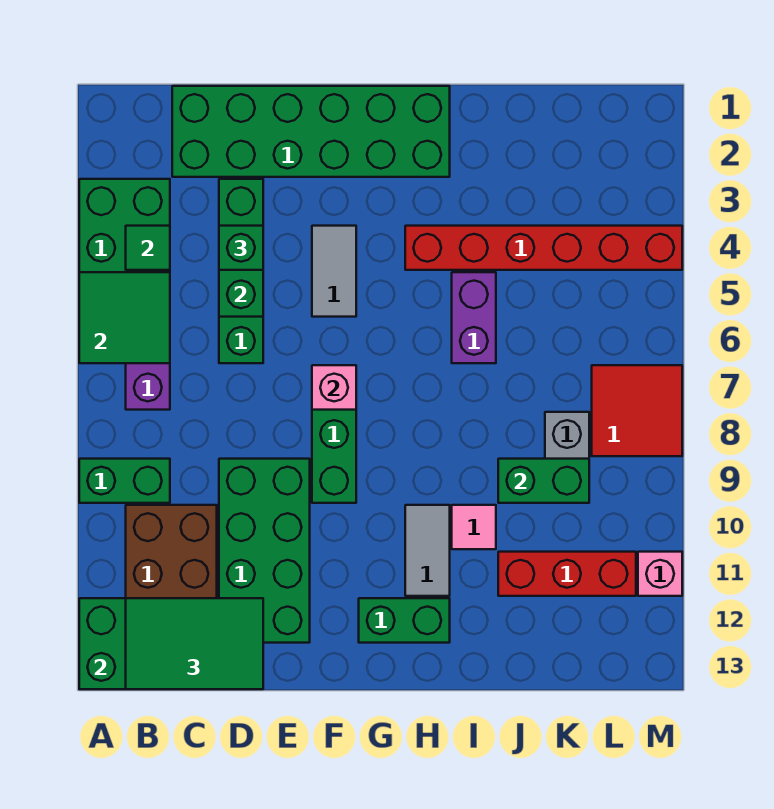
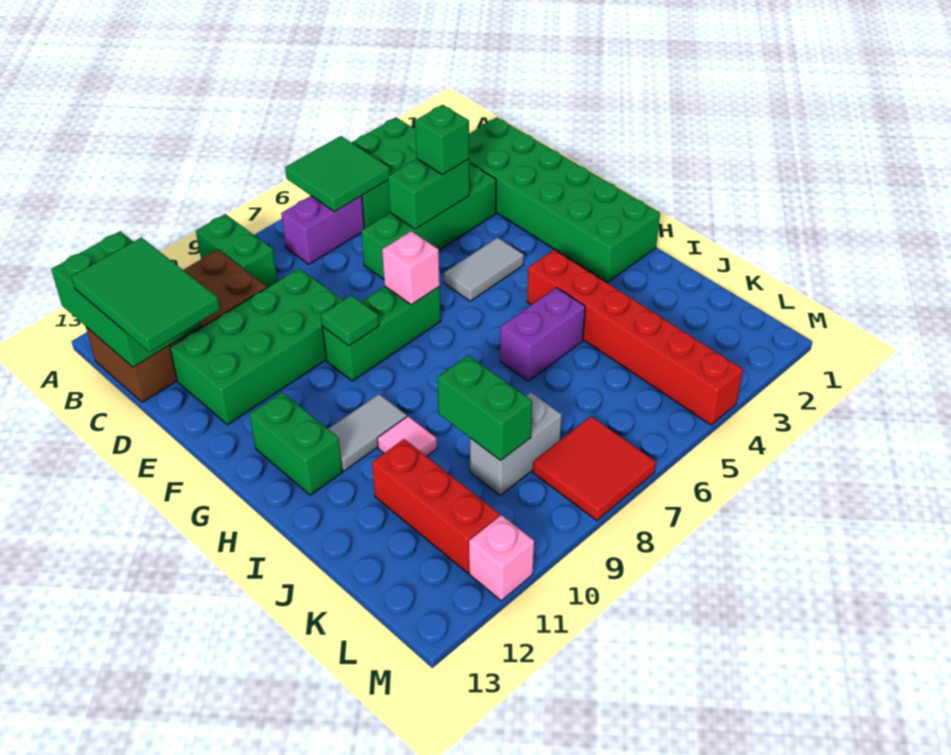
green tile B4 level 2 -> green tile F9 level 2

